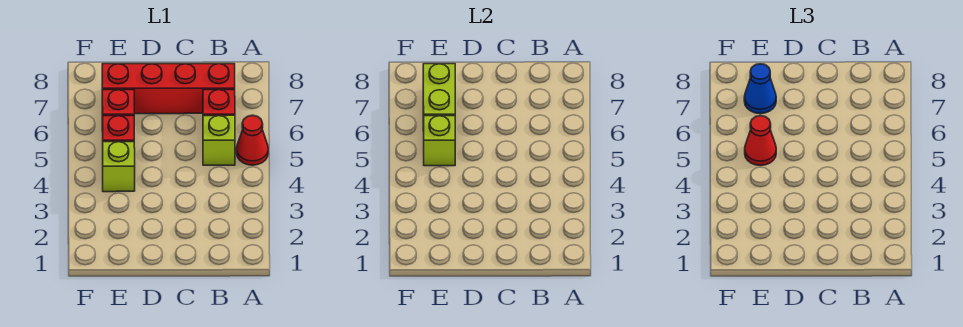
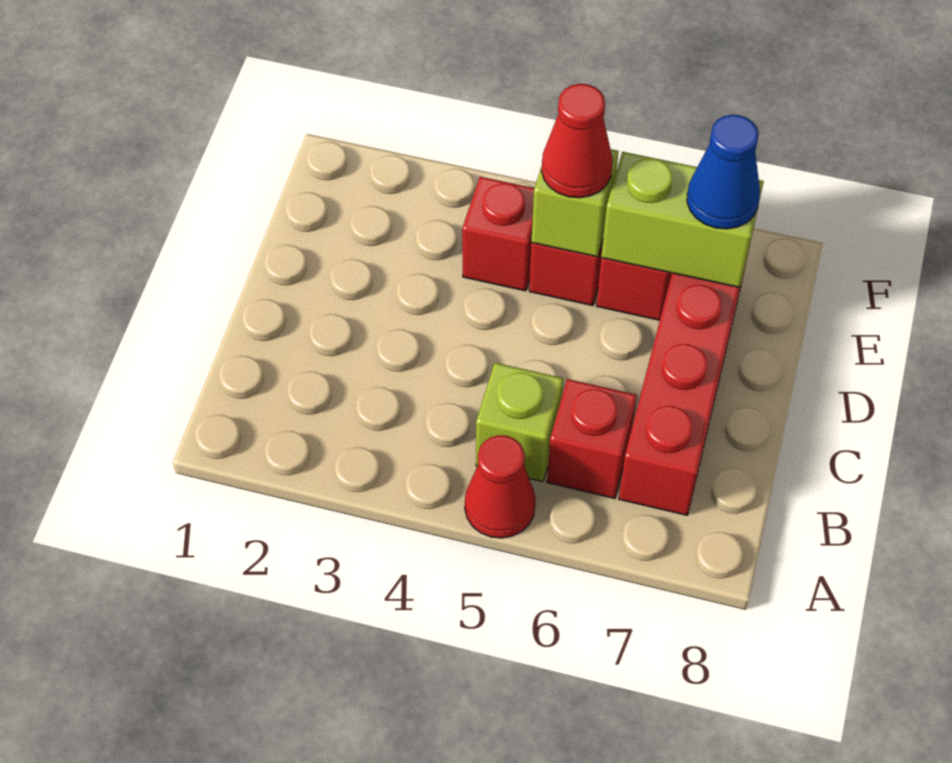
lime brick E4 level 1 -> red brick E4 level 1

